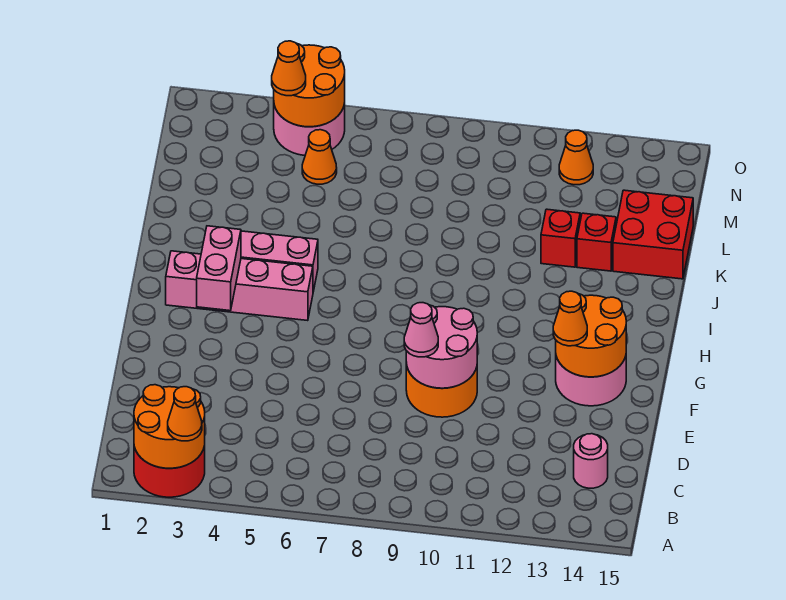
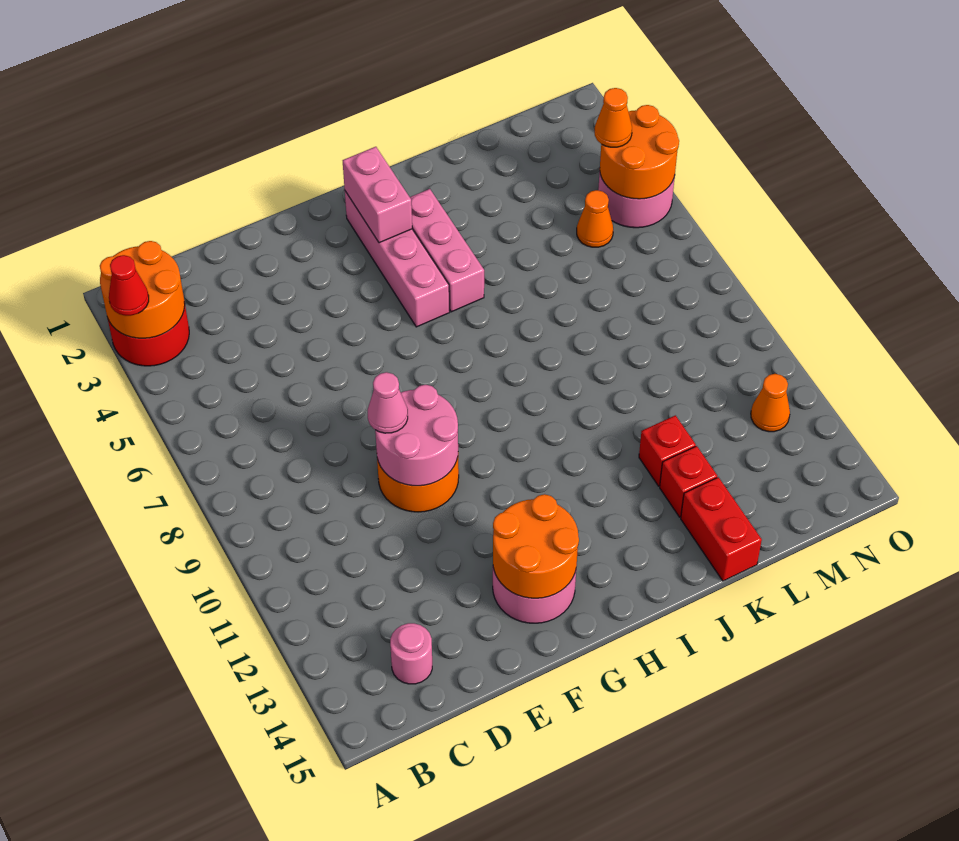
orange cone A3 level 3 -> red cone A3 level 3
orange cone F13 level 3 -> none
pink brick G3:H3 level 2 -> pink brick H2:H3 level 2
red brick K14:L15 level 1 -> red brick K14:K15 level 1

